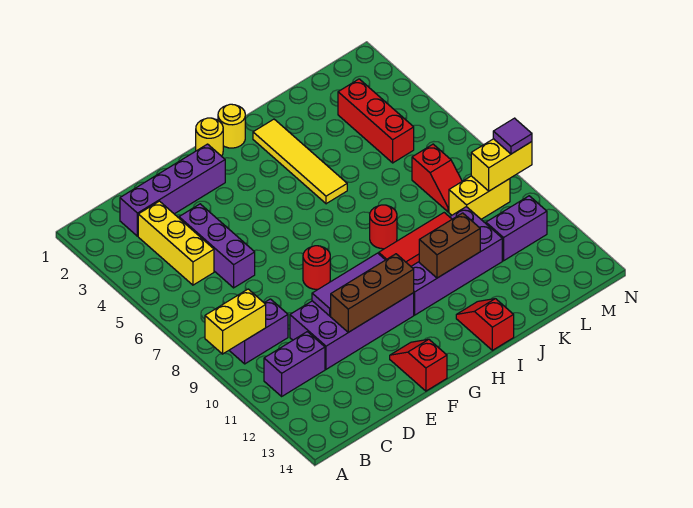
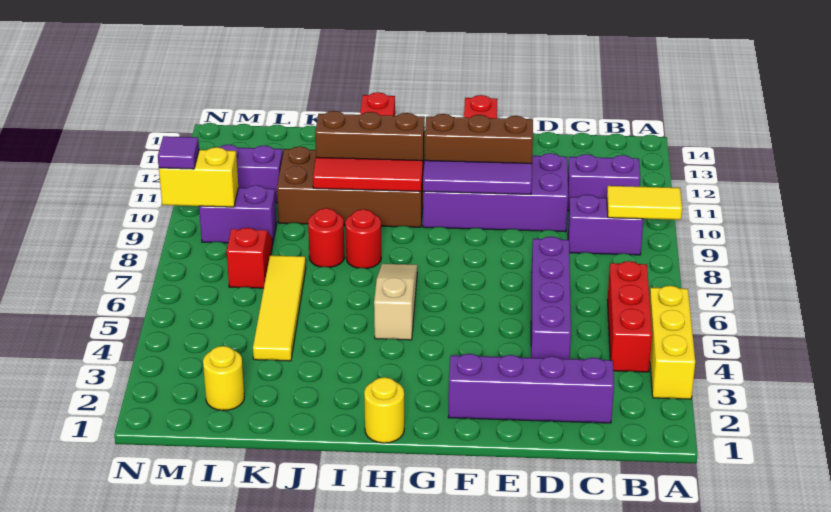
yellow brick A9:B9 level 2 -> yellow tile A9:B9 level 2
yellow brick C3:C5 level 1 -> yellow brick A3:A5 level 1
purple brick D4:D6 level 1 -> purple brick D4:D7 level 1
red round brick F8 level 1 -> red round brick J8 level 1
yellow round brick G1 level 1 -> yellow round brick L2 level 1
none -> tan slope H5:H7 level 1 top 5
purple brick H10:K11 level 1 -> brown brick H10:K11 level 1
yellow tile I2:I5 level 1 -> yellow tile K4:K7 level 1
brown brick I11:J11 level 2 -> brown brick H11:J11 level 2
red brick L3:L5 level 1 -> red brick B4:B6 level 1
yellow brick L9:M9 level 1 -> purple brick L9:M9 level 1

